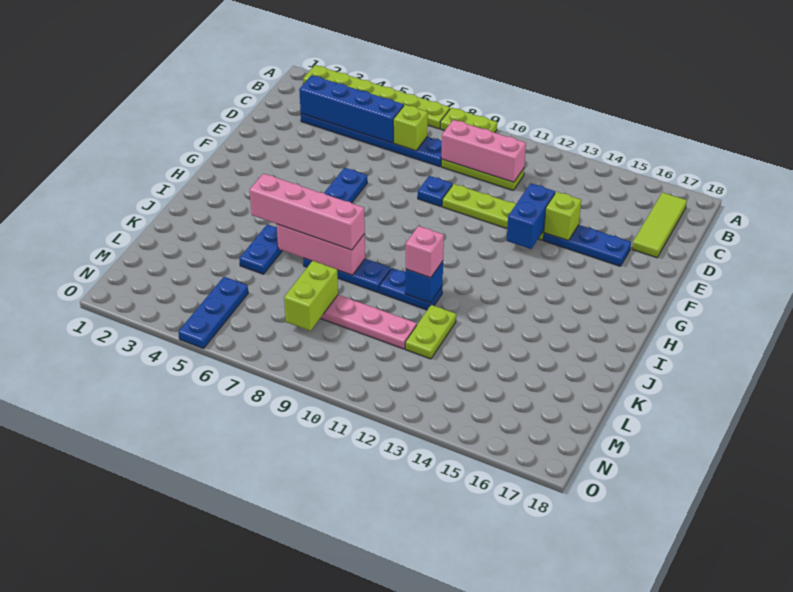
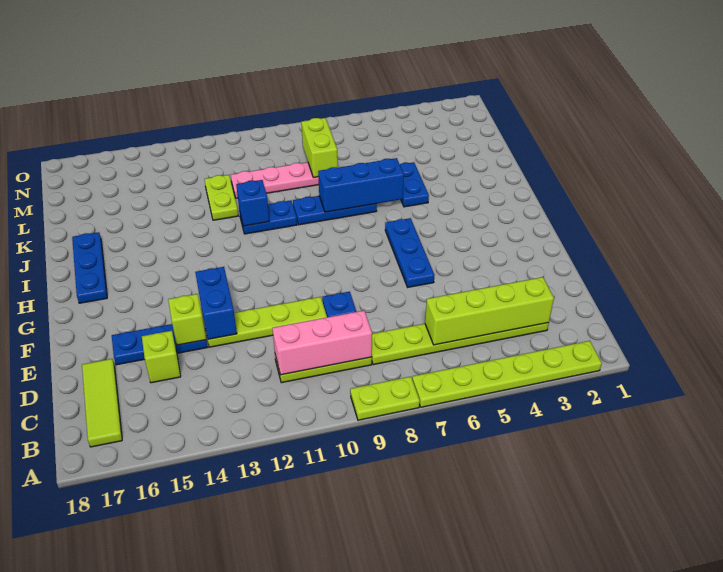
blue plate C3:C8 level 1 -> lime plate C3:C8 level 1
blue brick C3:C6 level 2 -> lime brick C3:C6 level 2
lime brick C7 level 2 -> lime brick D15 level 1
pink brick J5:J8 level 3 -> none
pink brick J6:J8 level 2 -> blue brick J6:J8 level 2
pink brick J11 level 3 -> none
blue plate M5:O5 level 1 -> blue plate H17:J17 level 1

